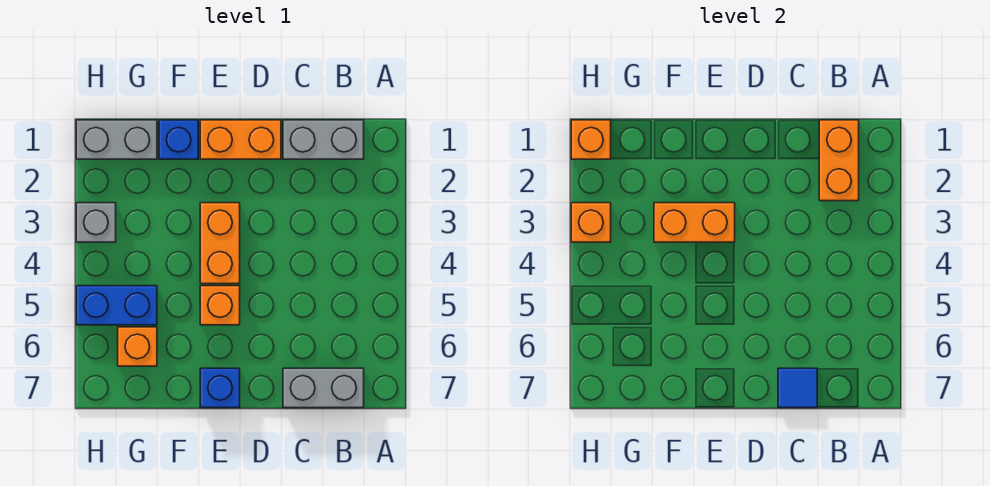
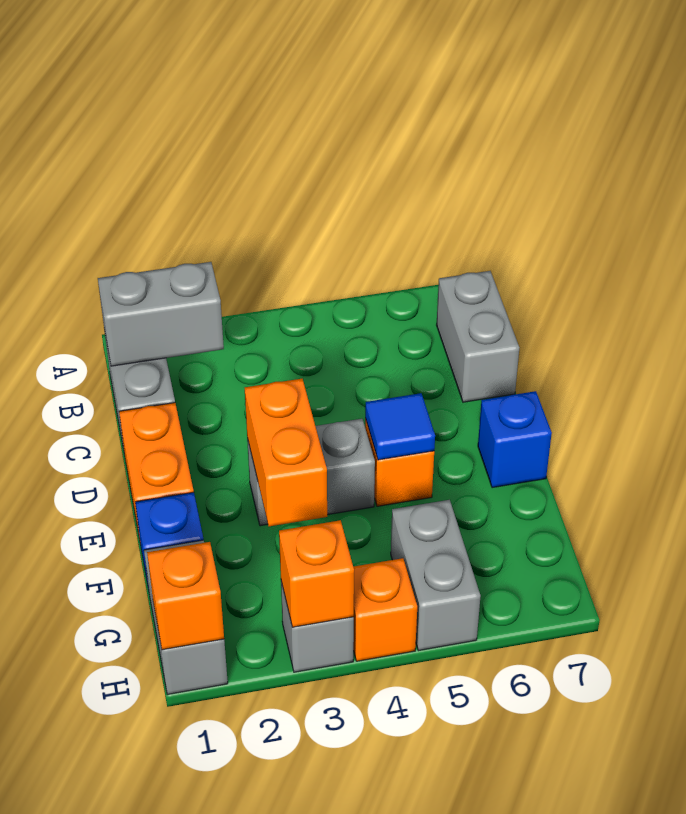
orange brick B1:B2 level 2 -> grey brick B1:B2 level 2
blue tile C7 level 2 -> blue tile E5 level 2
orange brick E3:E4 level 1 -> grey brick E3:E4 level 1
blue brick G5:H5 level 1 -> grey brick G5:H5 level 1
orange brick G6 level 1 -> orange brick H4 level 1

